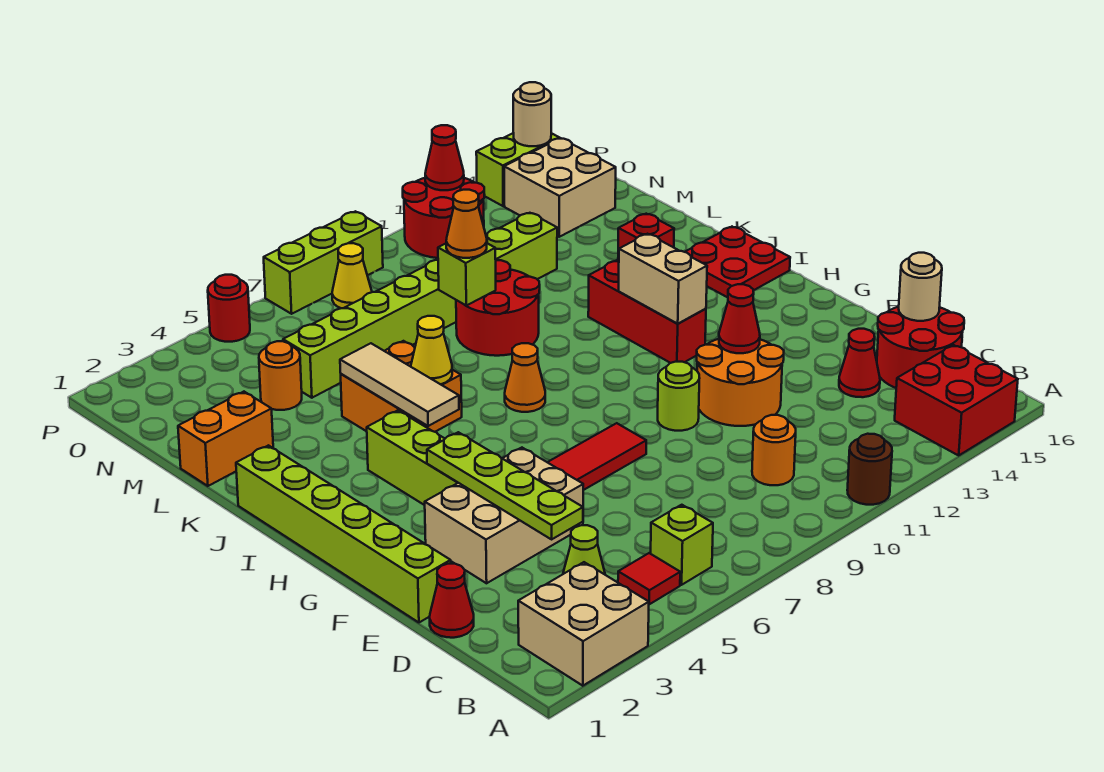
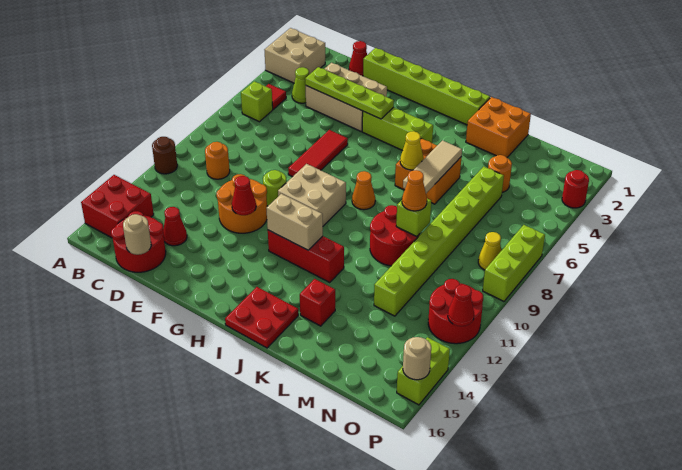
tan brick E3:F5 level 1 -> tan brick D3:F4 level 1
tan tile I5:K5 level 2 -> tan tile K5:K7 level 2
orange brick L1:L2 level 1 -> orange brick K1:L2 level 1
tan brick N14:O15 level 1 -> tan brick G9:H10 level 1
red round brick P5 level 1 -> red round brick P3 level 1

